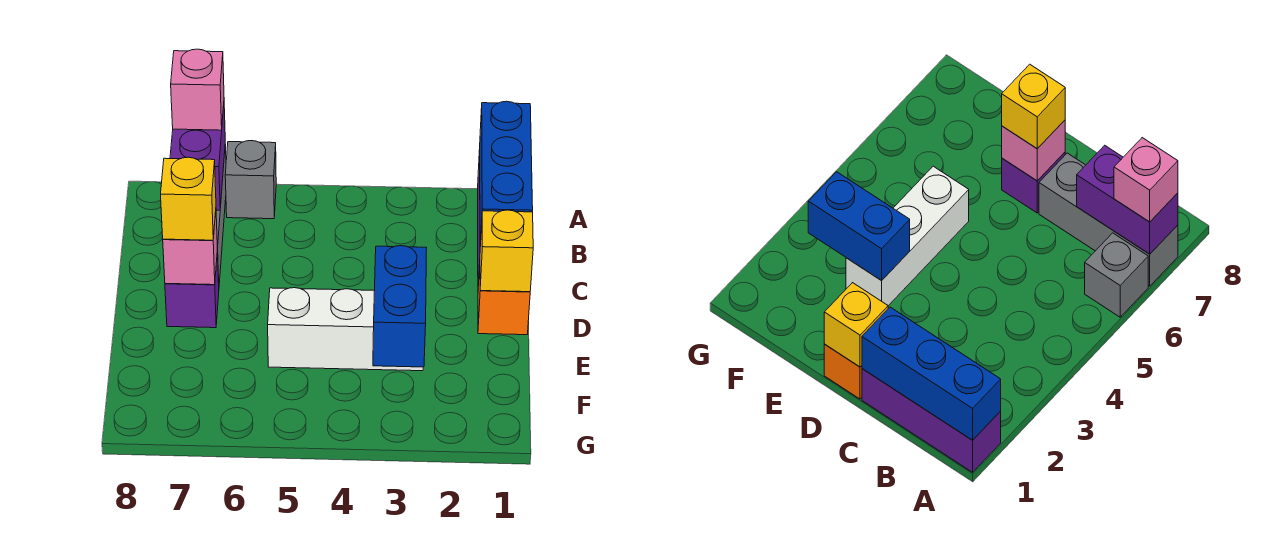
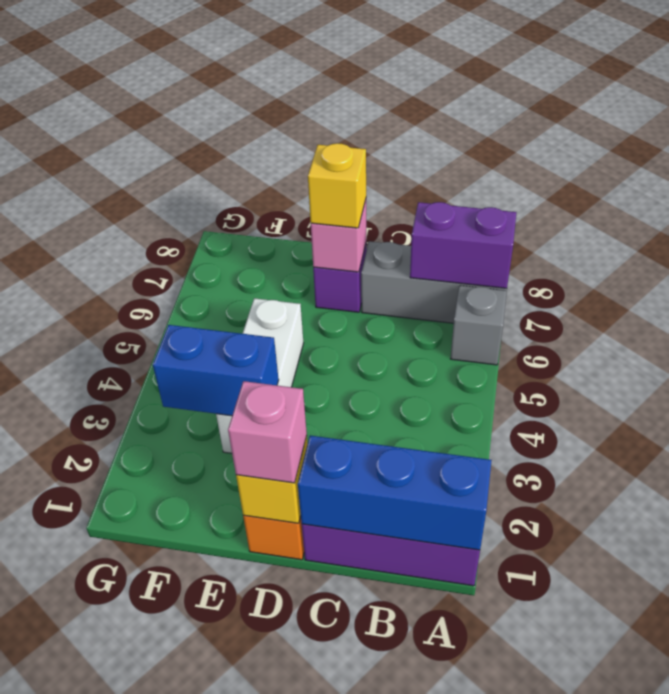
pink brick A7 level 3 -> pink brick D1 level 3

